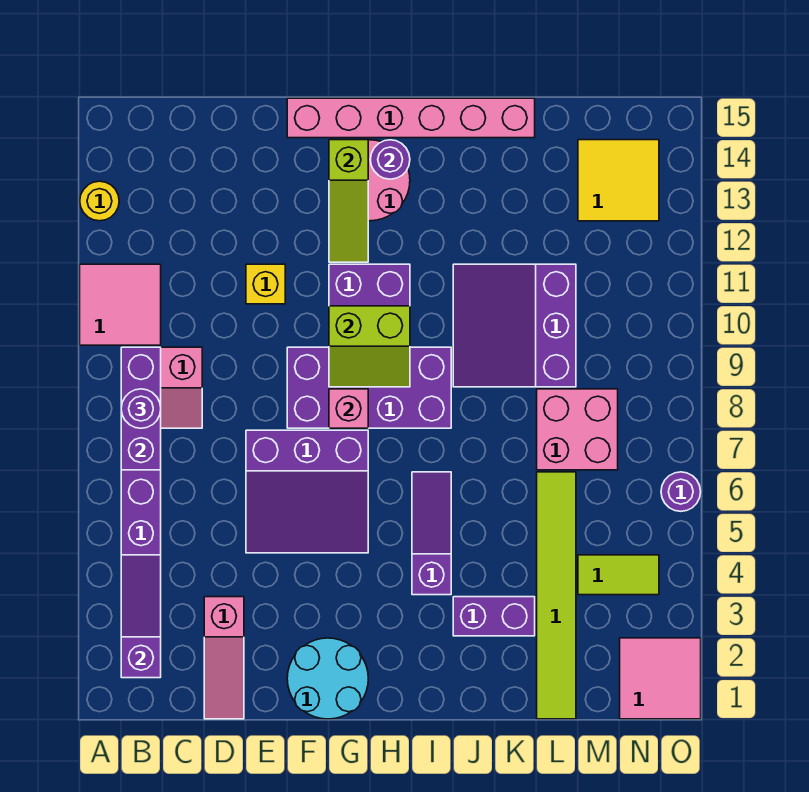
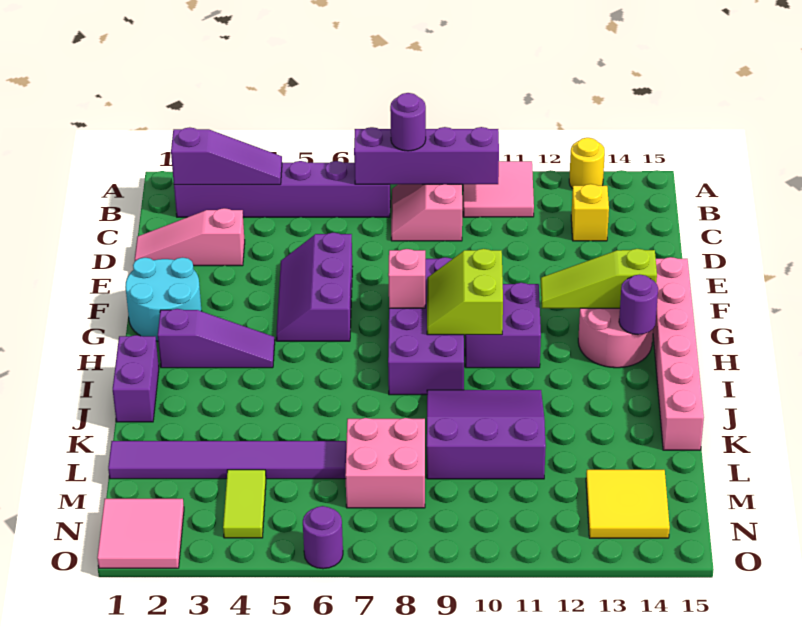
purple brick B7:B9 level 2 -> purple brick B7:B10 level 2
purple slope E5:G7 level 1 top 7 -> purple slope E5:G6 level 1 top 6
yellow brick E11 level 1 -> yellow brick C13 level 1
purple slope I4:I6 level 1 top 4 -> purple slope H2:H4 level 1 top 2
purple brick J3:K3 level 1 -> purple brick I1:J1 level 1
lime tile L1:L6 level 1 -> purple tile L1:L6 level 1

